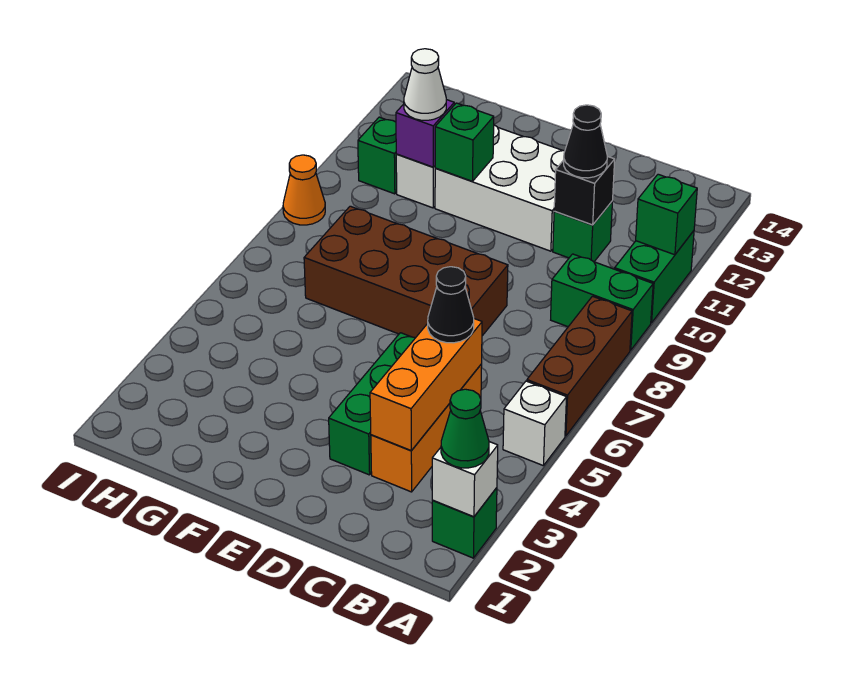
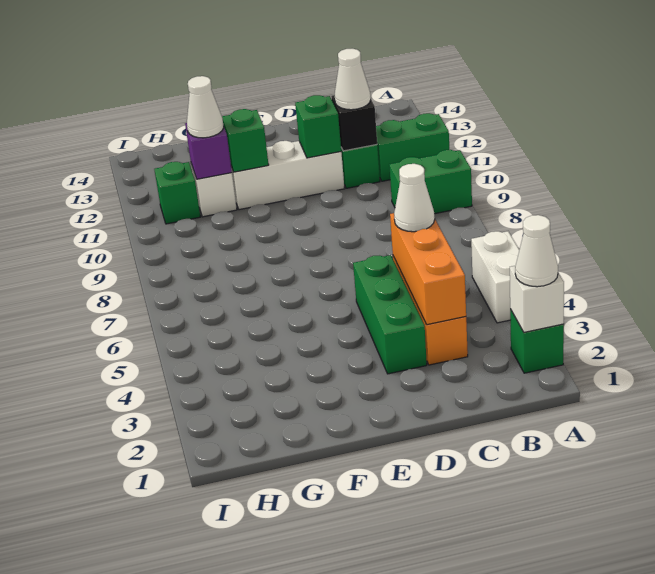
green cone A2 level 3 -> white cone A2 level 3
white brick A5 level 1 -> white brick A4:A5 level 1
brown brick A6:A8 level 1 -> none
green brick A10:A11 level 1 -> green brick A11:B11 level 1
green brick A11 level 2 -> green brick D11 level 2
black cone C5 level 3 -> white cone C5 level 3
black cone C11 level 3 -> white cone C11 level 3
brown brick D7:G8 level 1 -> none
white brick D11:F12 level 1 -> white brick D11:F11 level 1
orange cone I9 level 1 -> none

